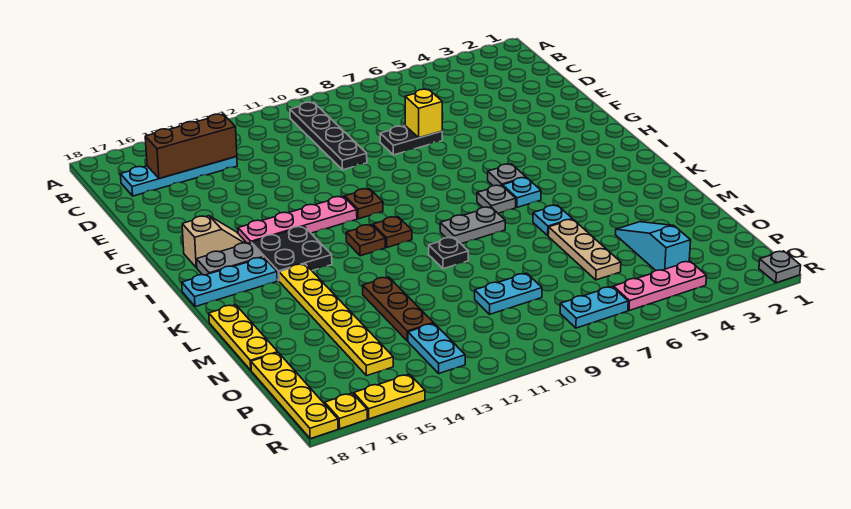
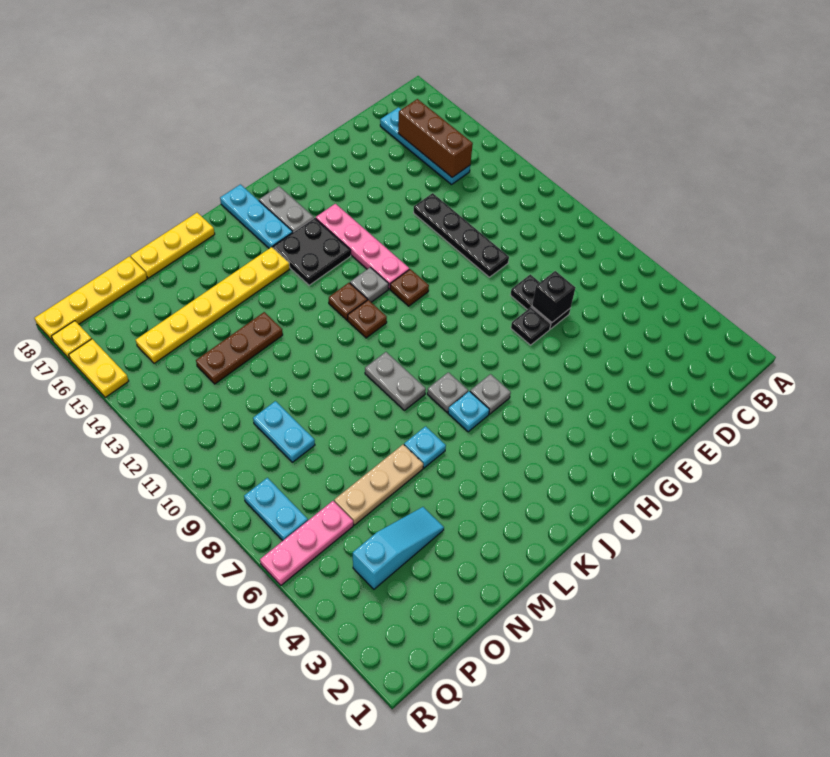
black plate B10:E10 level 1 -> black plate E10:E13 level 1
yellow brick E7 level 2 -> black brick E7 level 2
tan slope H16:H17 level 1 top 17 -> none
black plate L10 level 1 -> black plate F7 level 1
cyan plate P13:Q13 level 1 -> none
pink plate Q4:Q6 level 1 -> pink plate P6:R6 level 1
grey plate R1 level 1 -> grey plate I12 level 1

